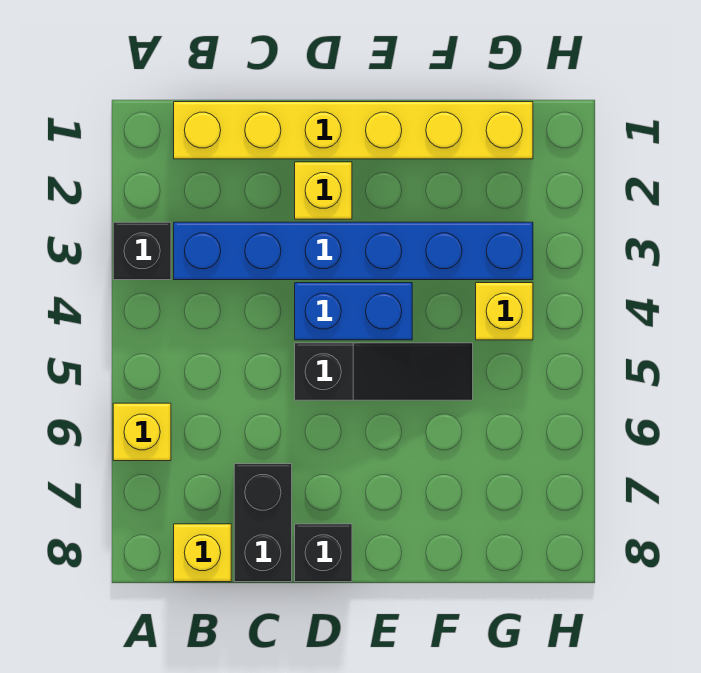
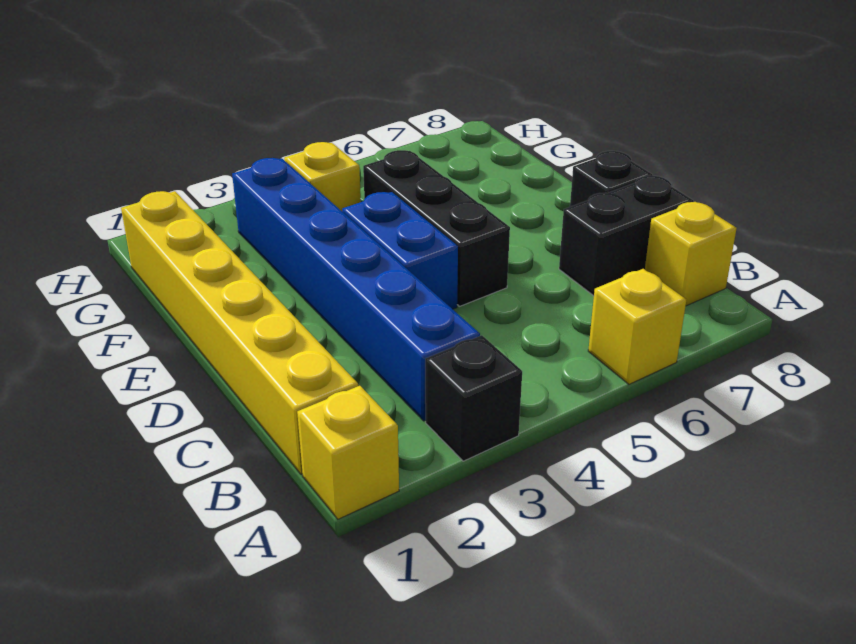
yellow brick D2 level 1 -> yellow brick A1 level 1
black slope D5:F5 level 1 top D -> black brick D5:F5 level 1

